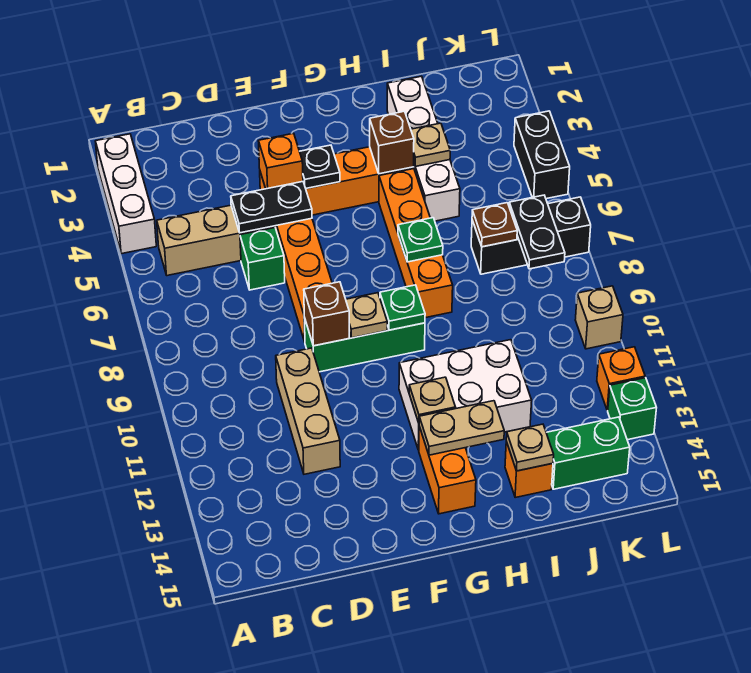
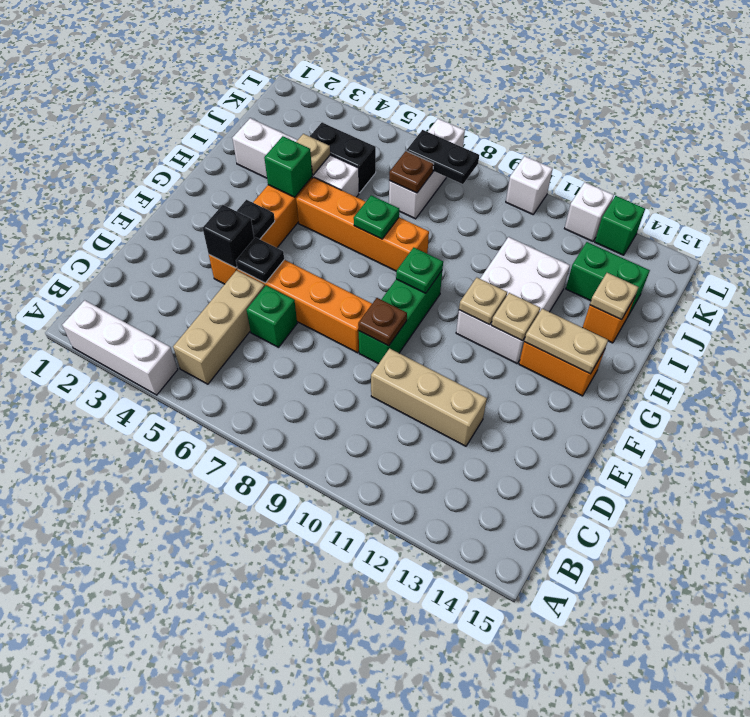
black plate D5:E5 level 2 -> black plate E5 level 2
orange brick E4 level 2 -> black brick E4 level 2
brown brick E9 level 2 -> brown plate E9 level 2
tan plate F9 level 2 -> tan plate G11 level 2
tan plate G13:H13 level 2 -> tan plate G13:G14 level 2
brown brick H4 level 2 -> green brick H4 level 2
black brick J7:L7 level 1 -> white brick J7:L7 level 1
green brick J14:K14 level 1 -> green brick J13:J14 level 1
black brick L4:L5 level 1 -> black brick J4:J5 level 1
tan brick L10 level 1 -> white brick L10 level 1
orange brick L12 level 1 -> white brick L12 level 1

